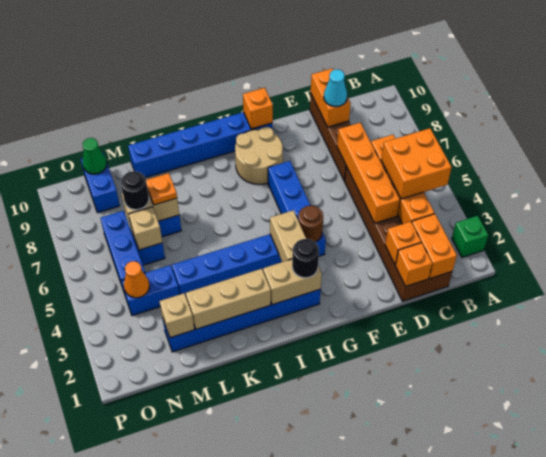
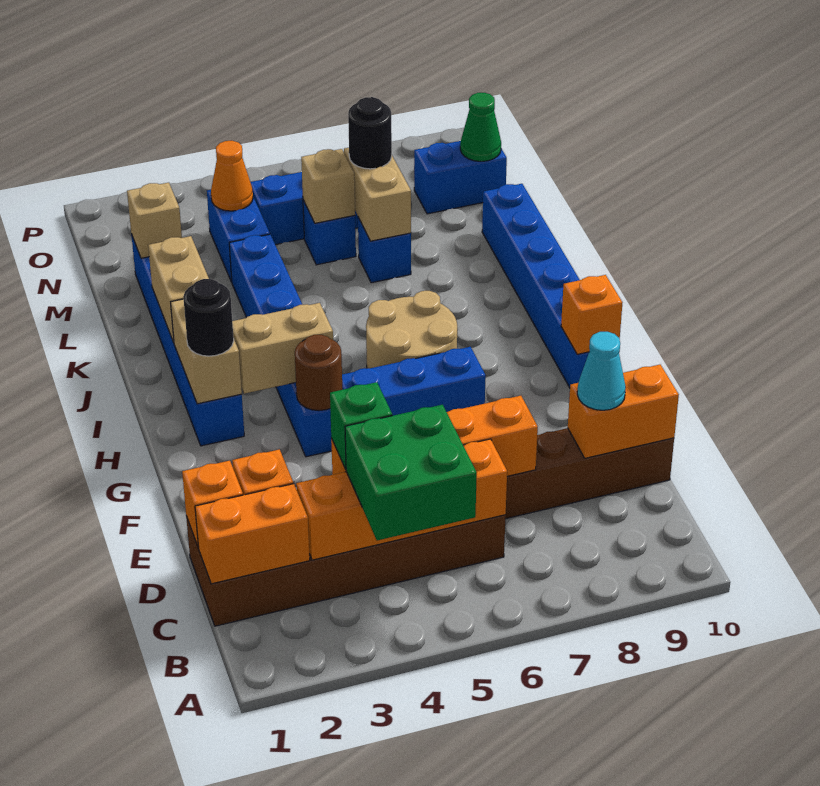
green brick A2 level 1 -> green brick D4 level 3
orange brick B4:C5 level 3 -> green brick B4:C5 level 3
tan round brick G8:H9 level 1 -> tan round brick H6:I7 level 1
tan brick J2:L2 level 2 -> tan brick J2:K2 level 2
orange plate L7 level 3 -> none

